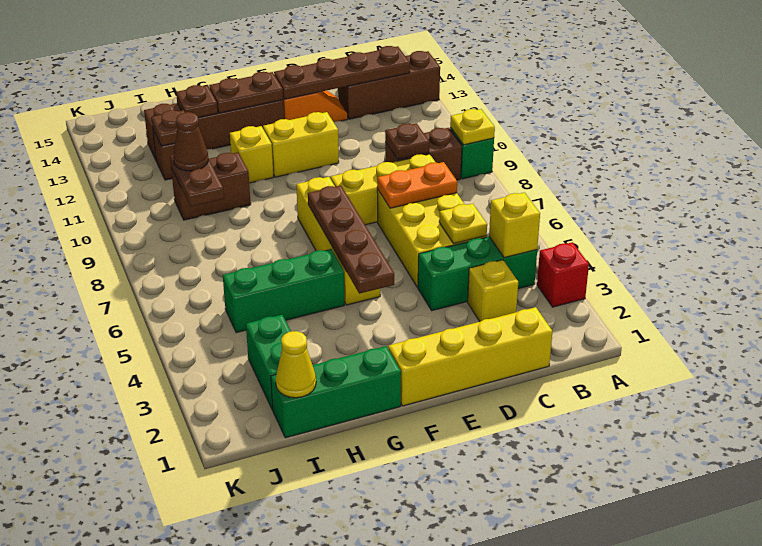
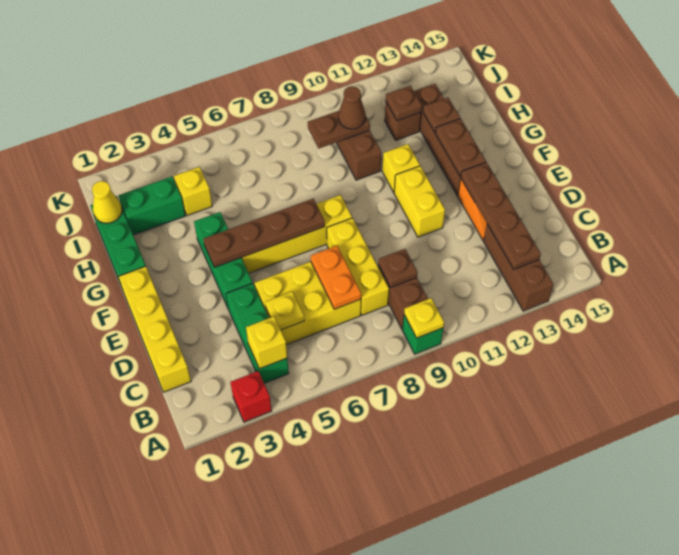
yellow brick C3 level 1 -> yellow brick I4 level 1
green brick G5:I5 level 1 -> green brick E4:G4 level 1

